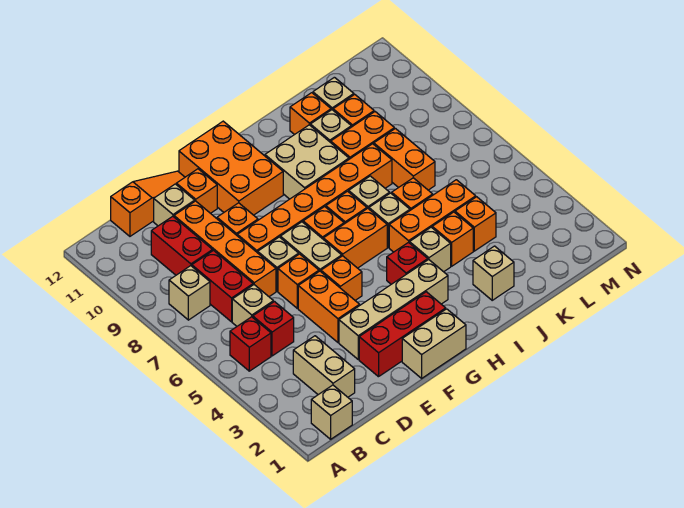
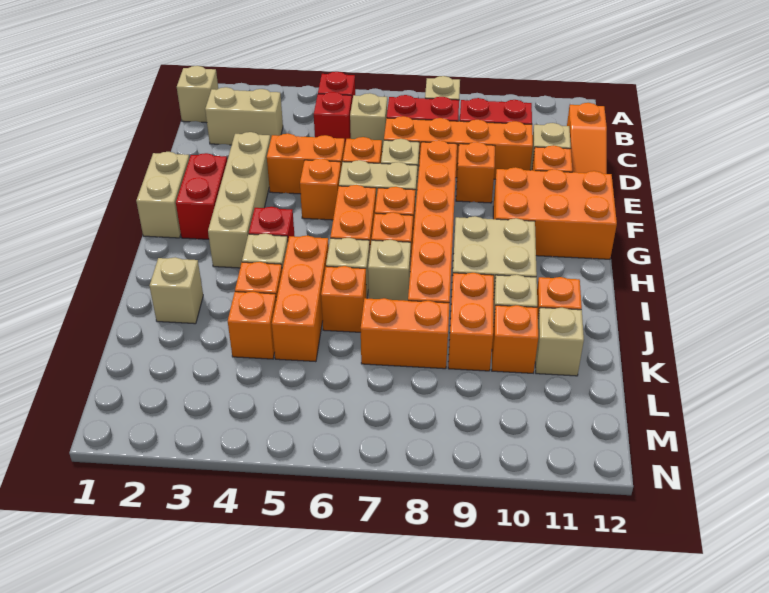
red brick E2:G2 level 1 -> red brick F2:G2 level 1

